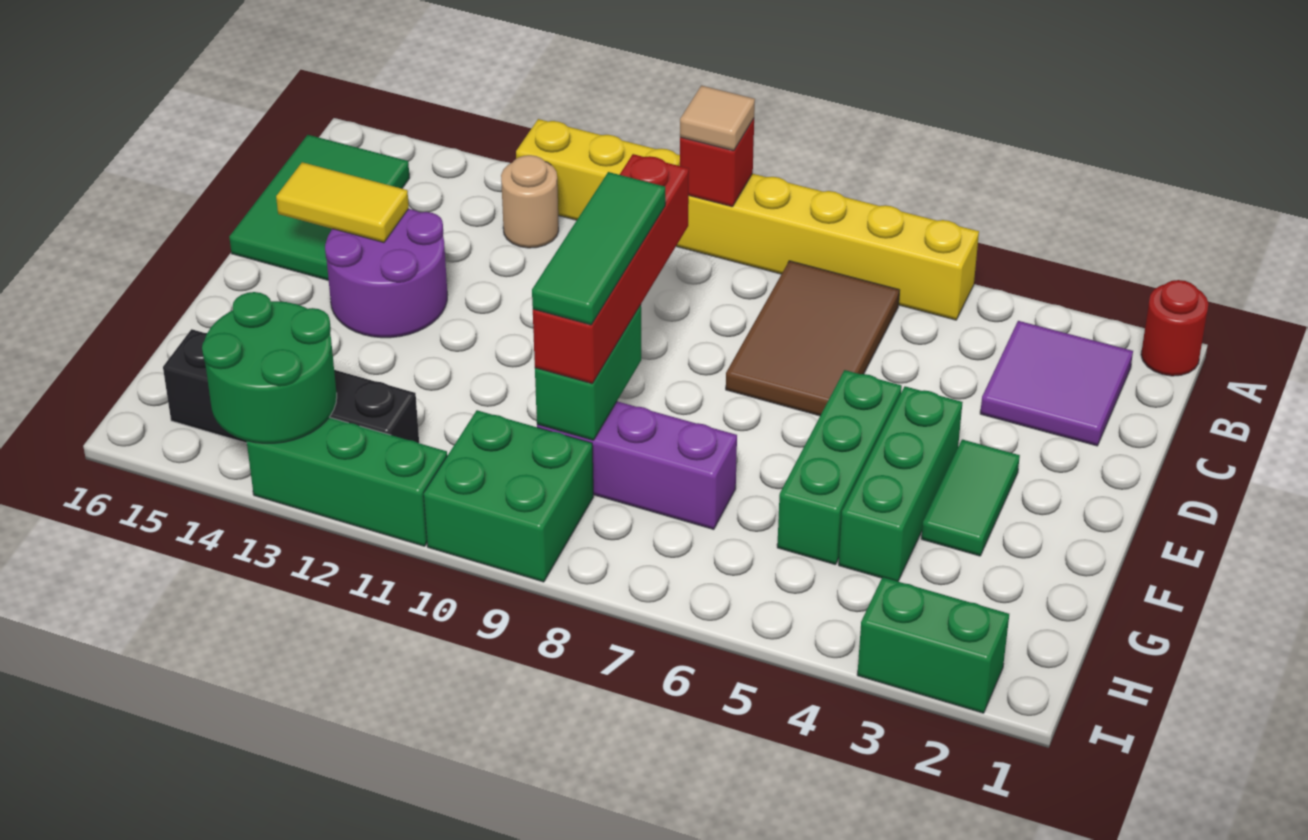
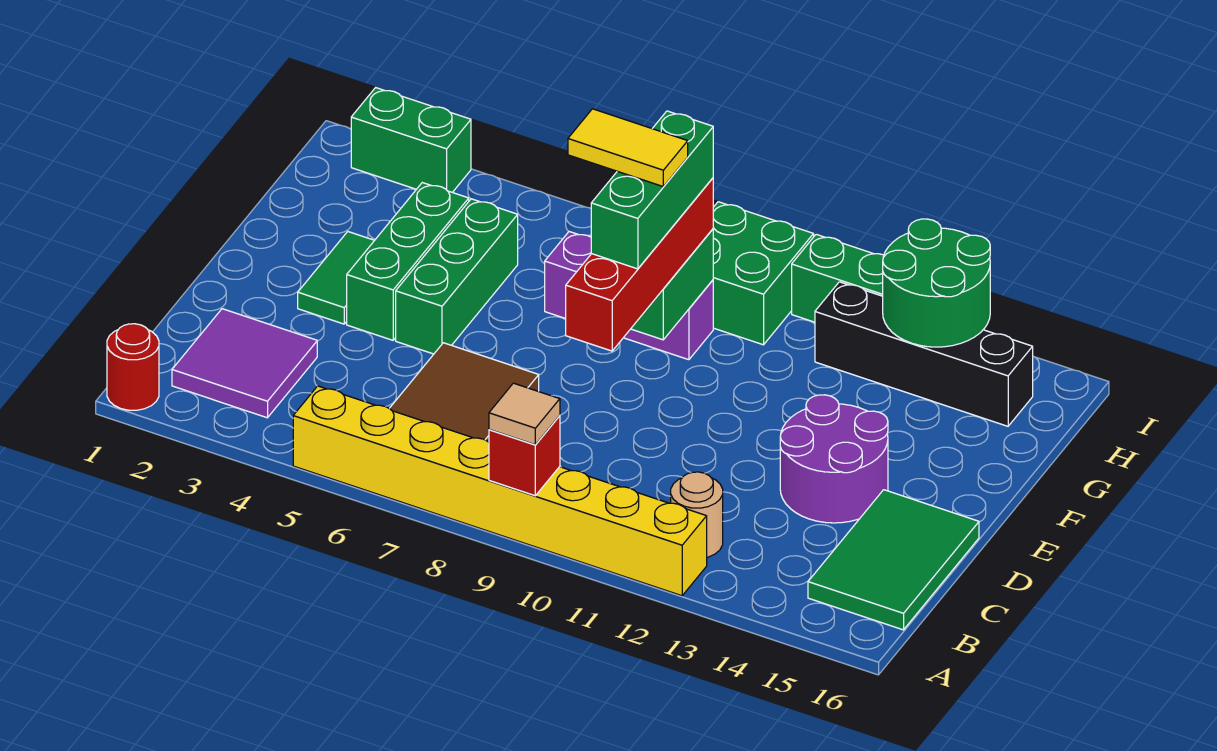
yellow tile D14:D15 level 2 -> yellow tile F8:F9 level 5
green tile E9:G9 level 4 -> green brick E9:G9 level 4

